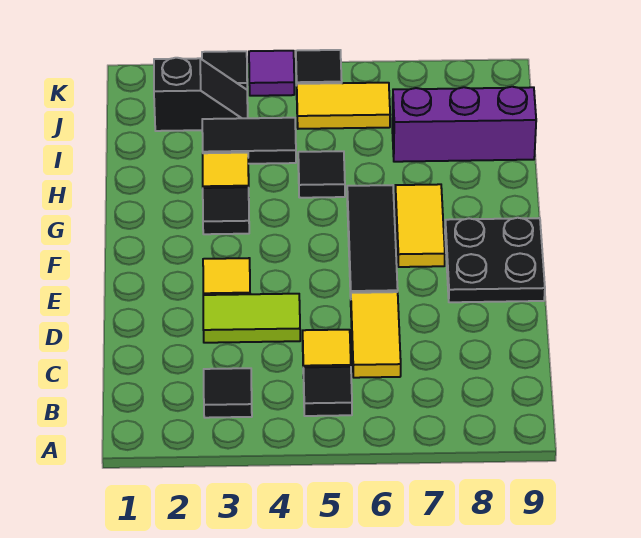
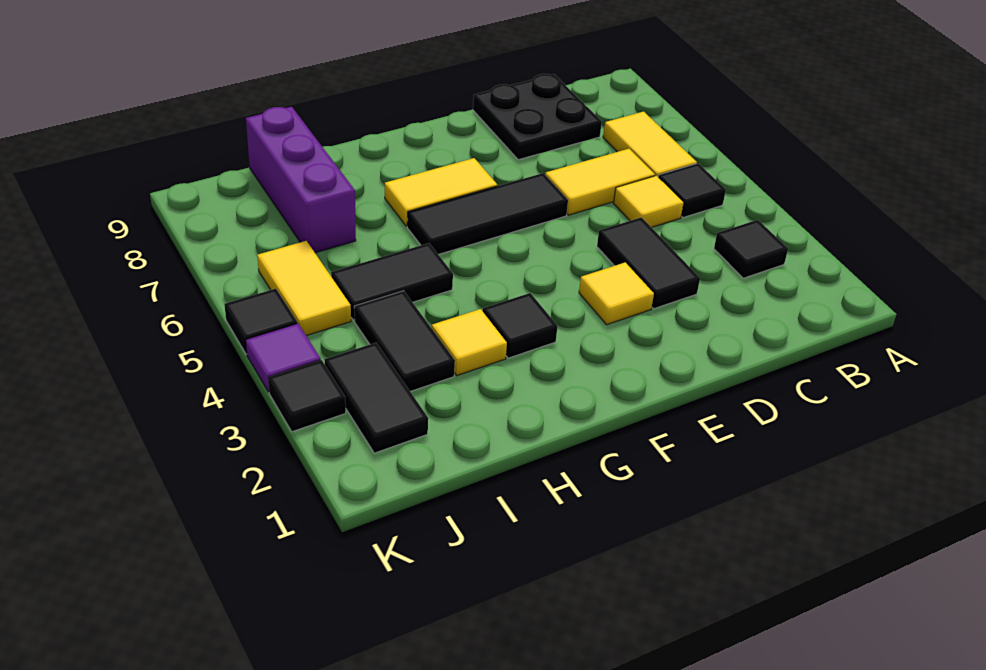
none -> yellow tile B6:B7 level 1
lime tile D3:D4 level 1 -> black tile D3:D4 level 1
black plate E8:F9 level 1 -> black plate C8:D9 level 1
black tile H5 level 1 -> black tile H5:I5 level 1
black slope J2:J3 level 1 top 2 -> black tile J2:J3 level 1

